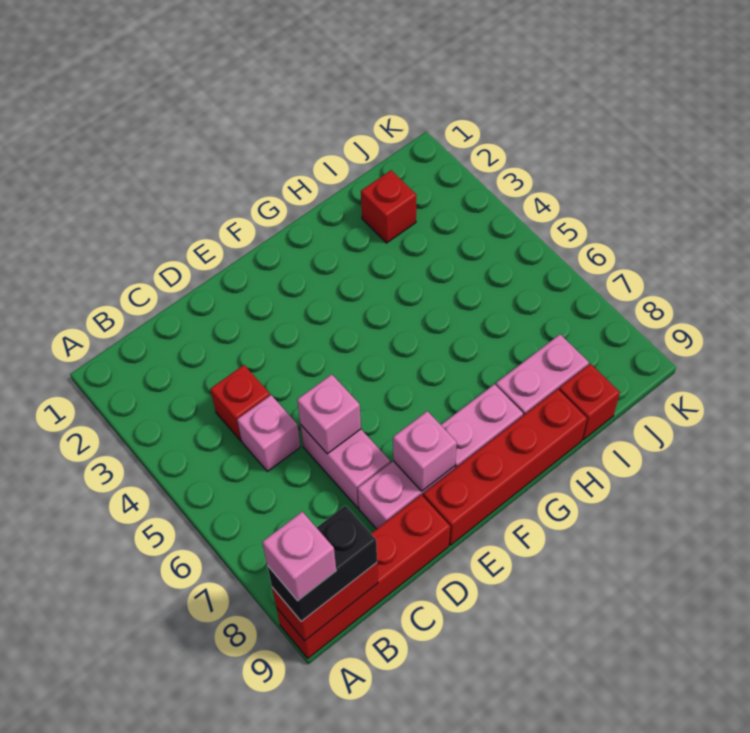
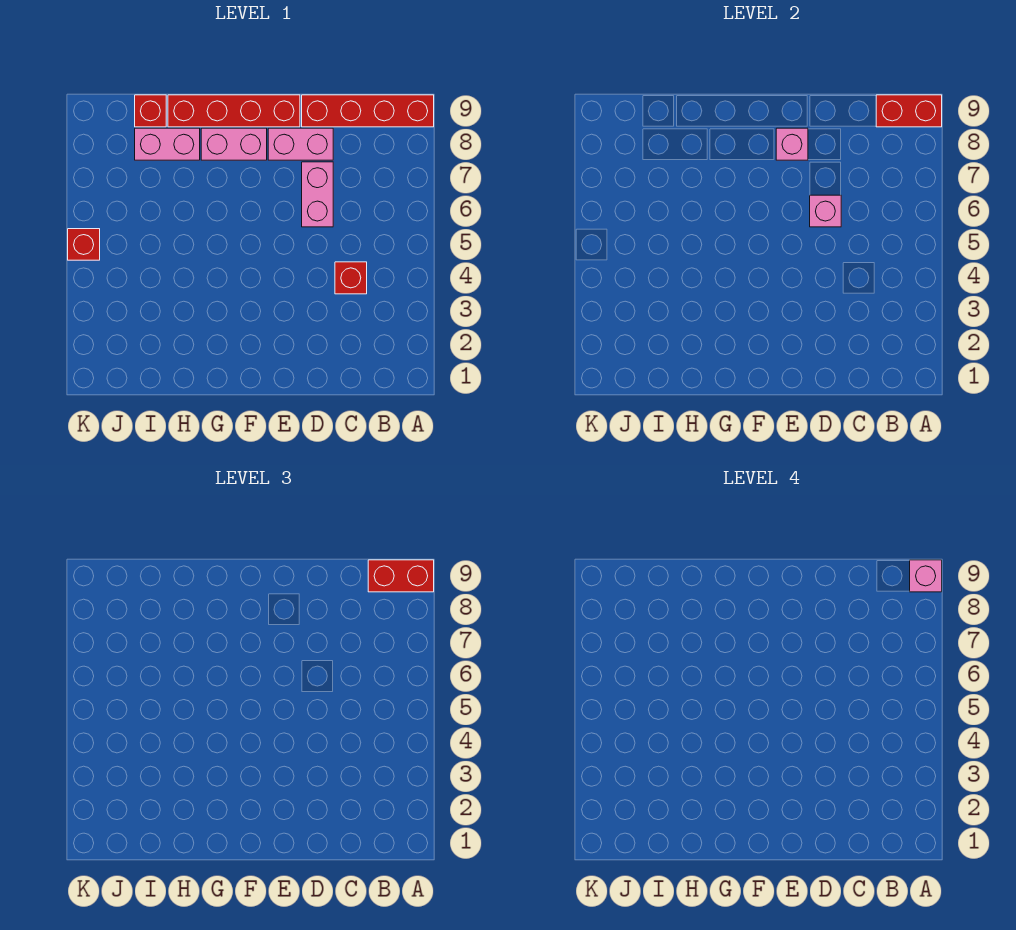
black brick A9:B9 level 3 -> red brick A9:B9 level 3
pink brick C5 level 1 -> none
red brick I2 level 1 -> red brick K5 level 1

